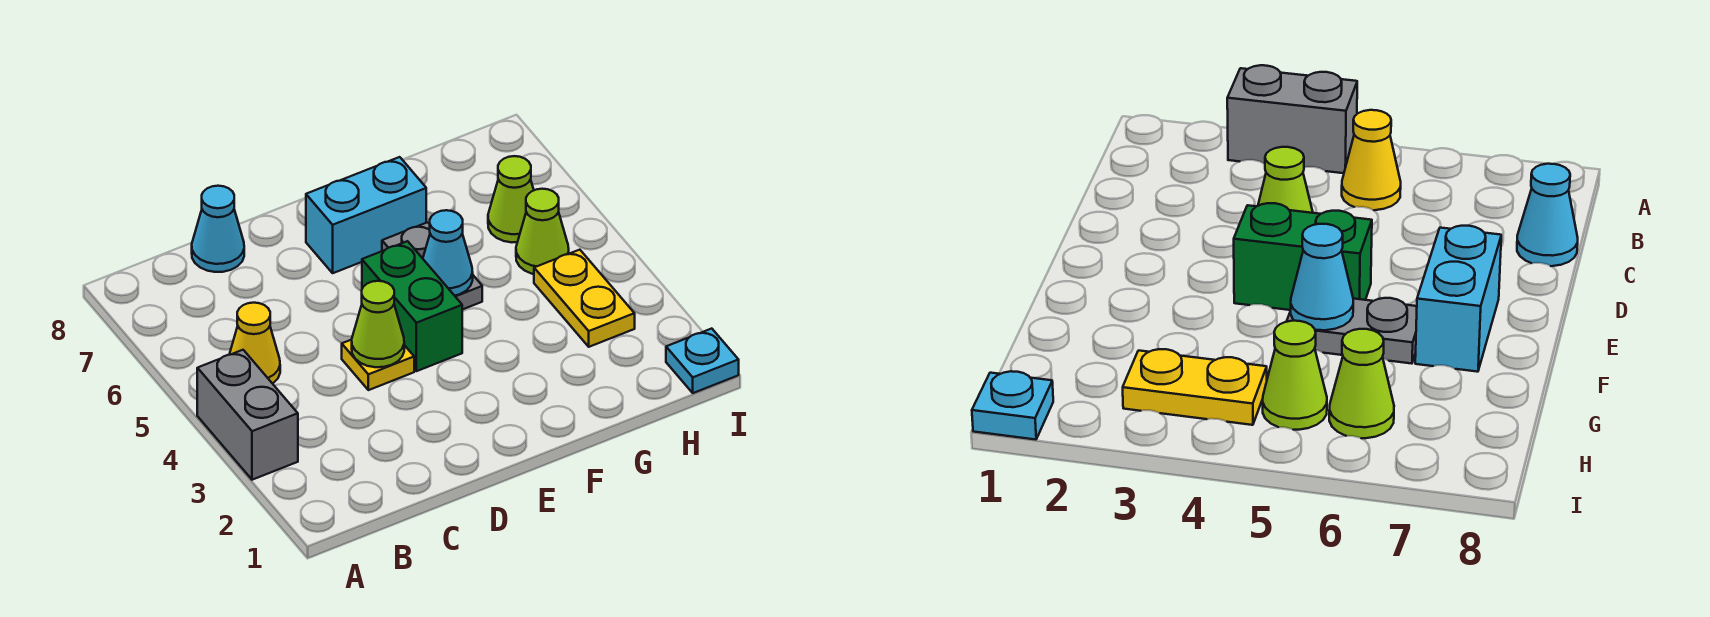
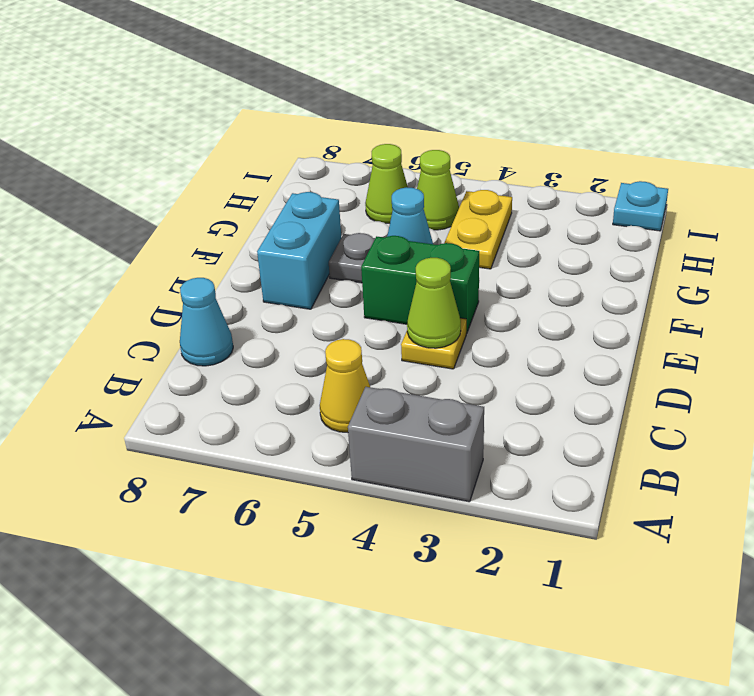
yellow plate H3:H4 level 1 -> yellow plate G4:H4 level 1

